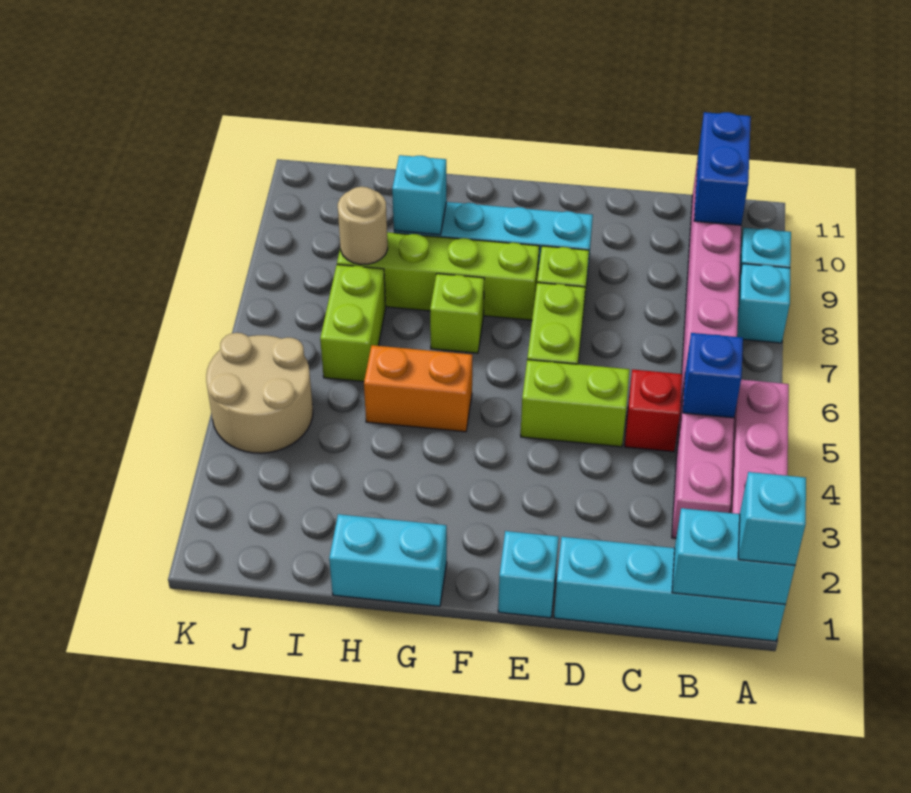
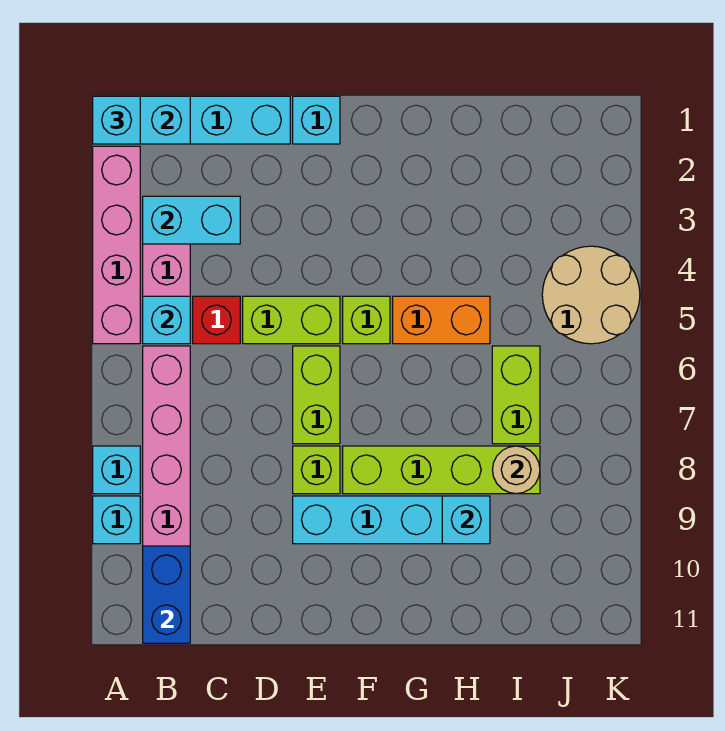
blue brick B5 level 2 -> cyan brick B5 level 2
cyan brick G1:H1 level 1 -> cyan brick B3:C3 level 2
lime brick G7 level 1 -> lime brick F5 level 1

